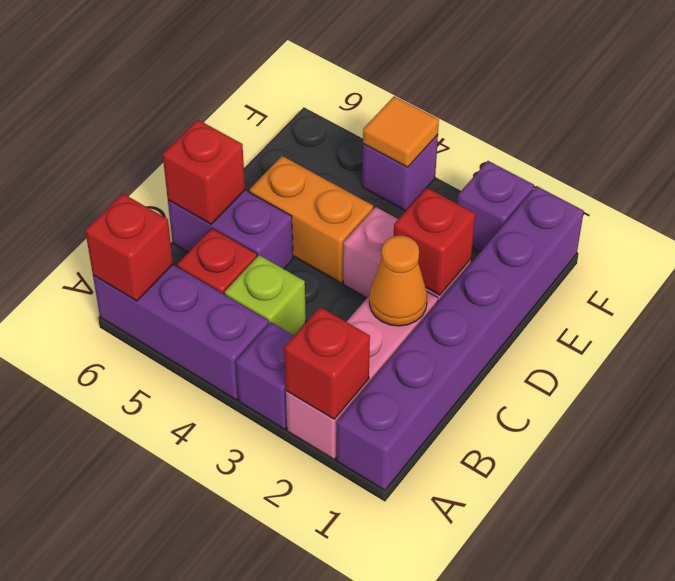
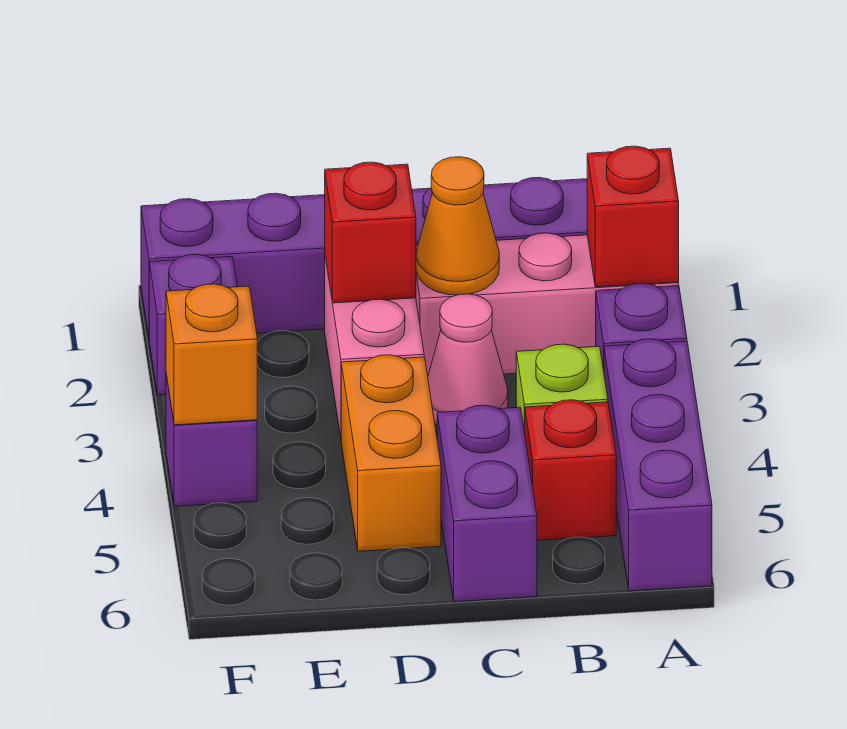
red brick A6 level 2 -> none
none -> pink cone C3 level 1
red brick C6 level 2 -> none
orange tile F4 level 2 -> orange brick F4 level 2

